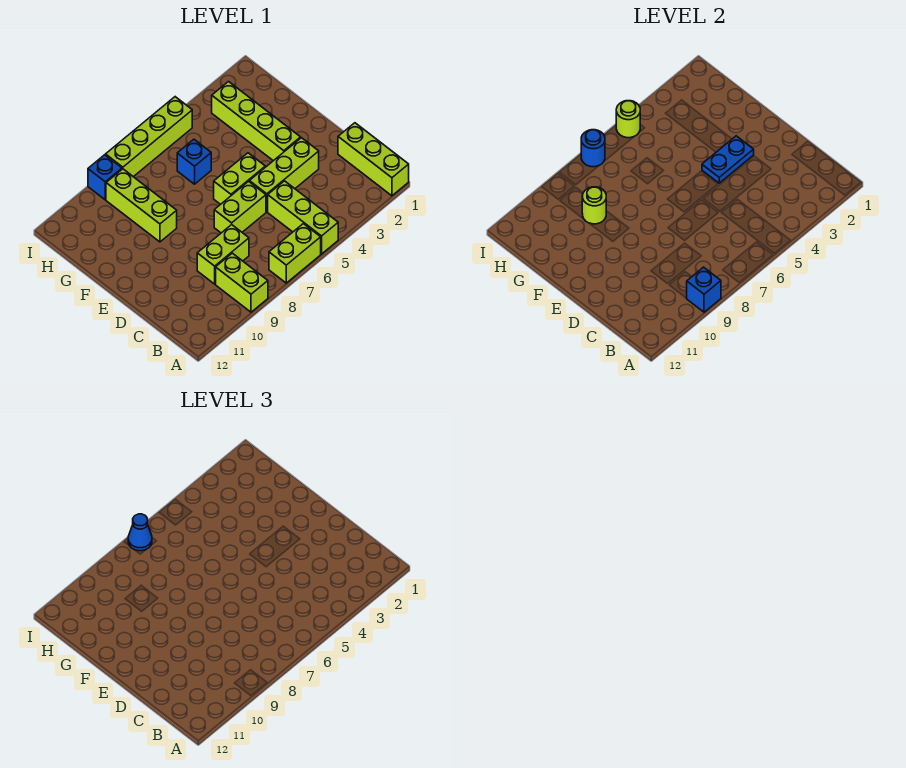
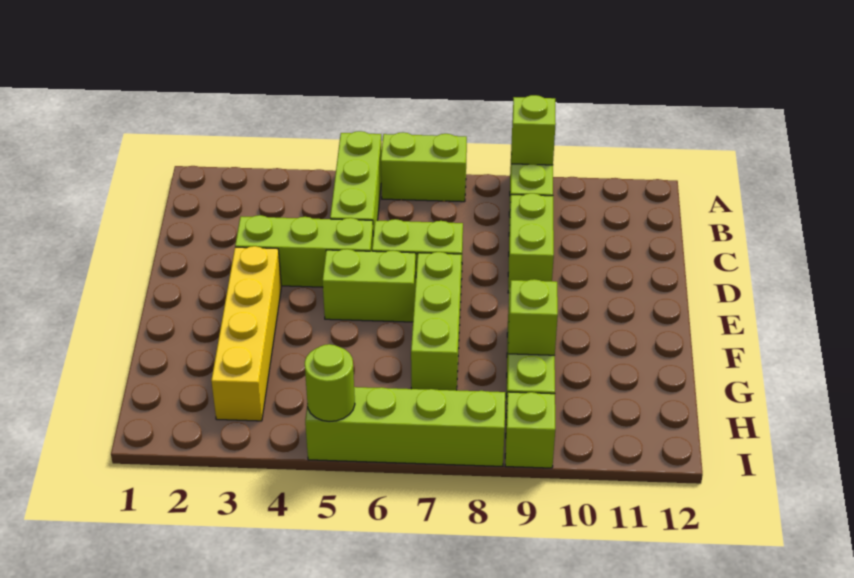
lime brick A1:C1 level 1 -> lime brick E7:G7 level 1
blue brick A9 level 2 -> lime brick A9 level 2
lime brick C8:C9 level 1 -> lime brick C9:D9 level 1
lime brick E3:H3 level 1 -> yellow brick E3:H3 level 1
blue plate E3:E4 level 2 -> none
blue brick G6 level 1 -> none
lime round brick G9 level 2 -> lime brick G9 level 2
blue round brick I7 level 2 -> none
blue cone I7 level 3 -> none
blue brick I9 level 1 -> lime brick I9 level 1

